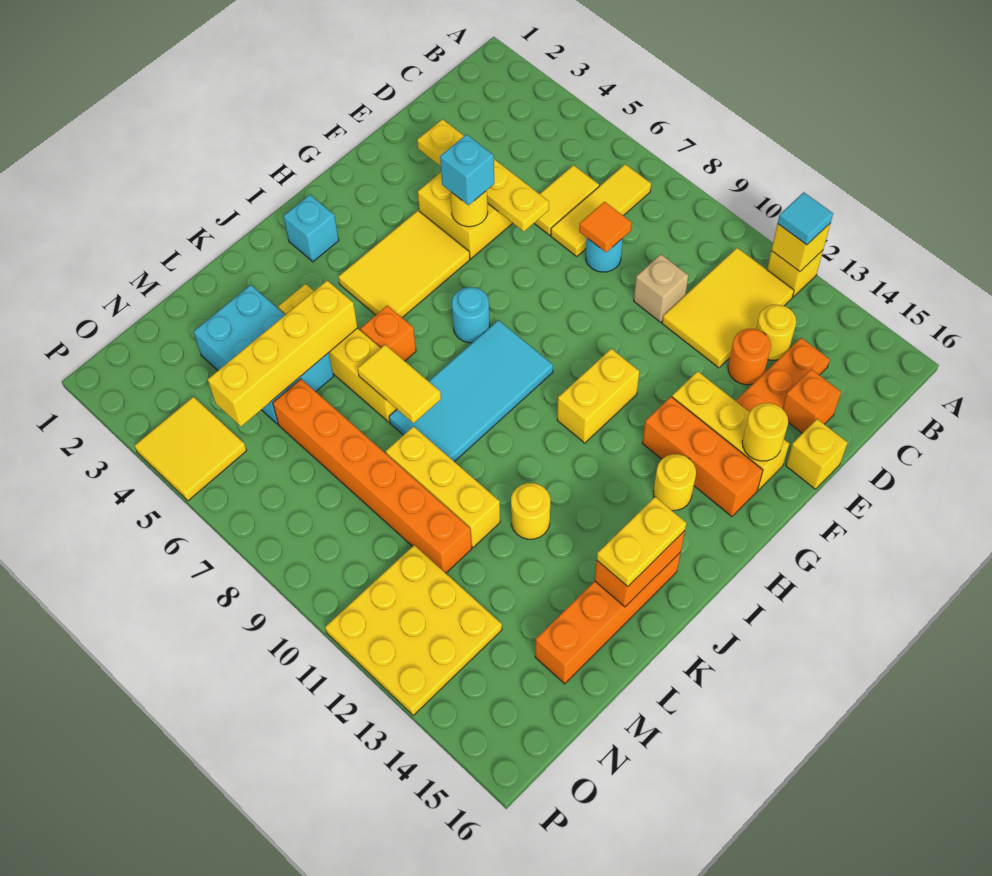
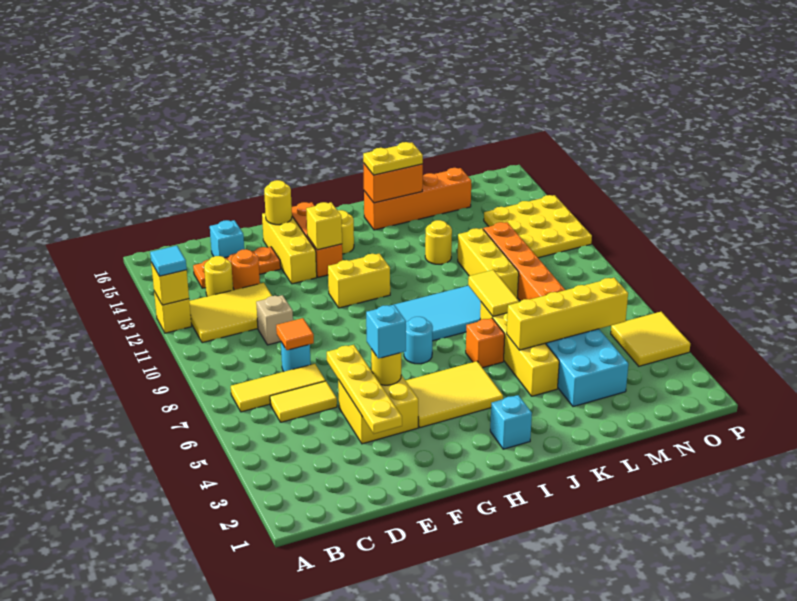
orange brick D15 level 1 -> cyan brick D15 level 1
yellow brick E16 level 1 -> yellow brick G13 level 2

